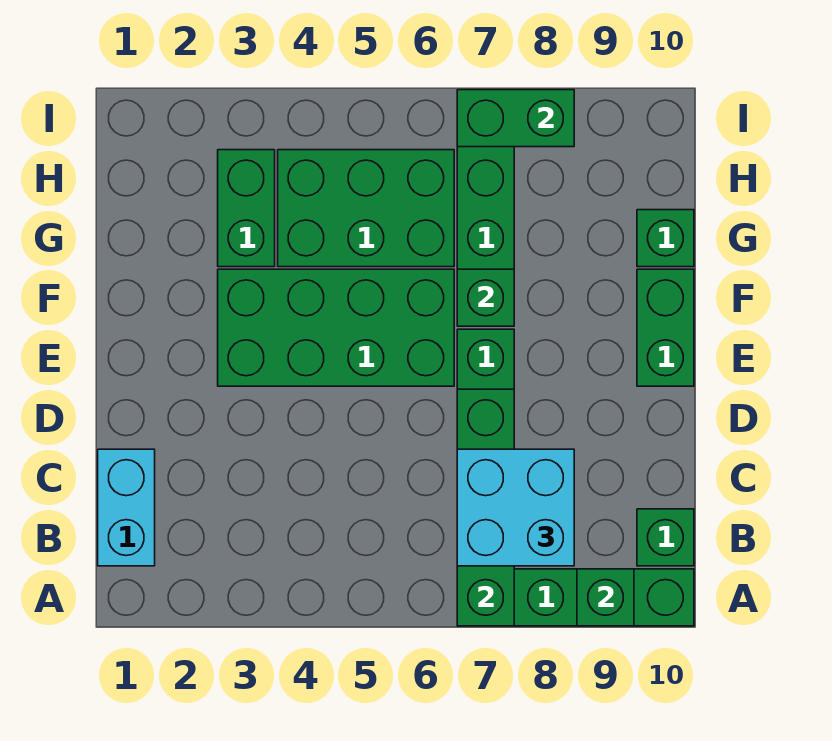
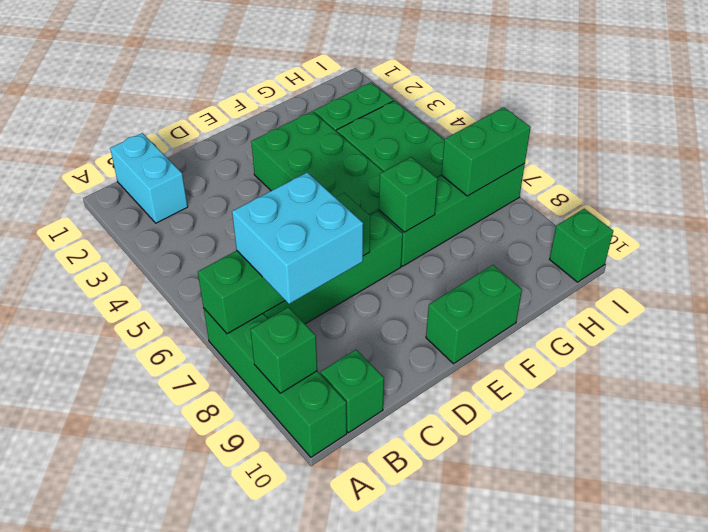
cyan brick B1:C1 level 1 -> cyan brick B1:B2 level 1
green brick G10 level 1 -> green brick I10 level 1
green brick I7:I8 level 2 -> green brick H7:I7 level 2

